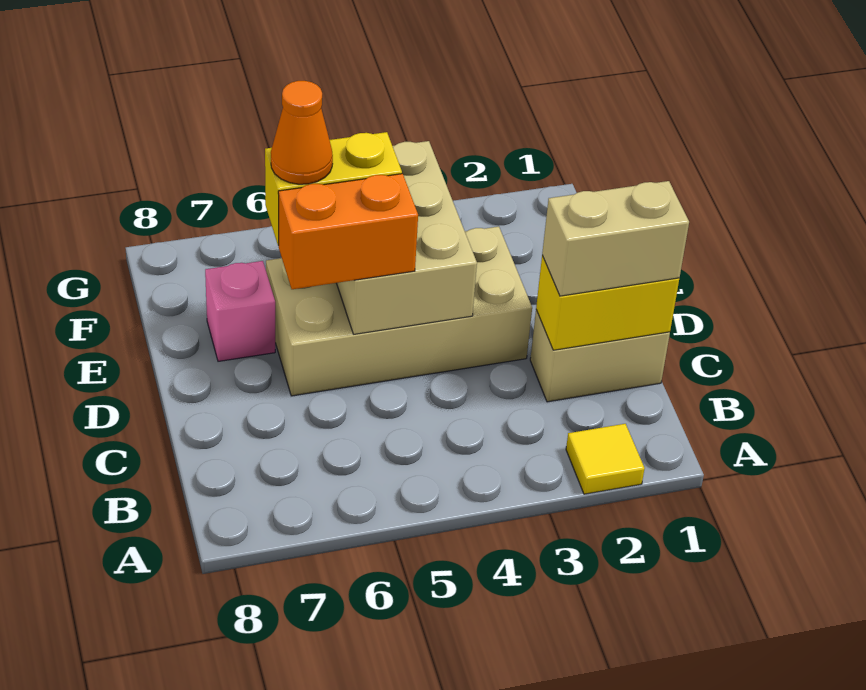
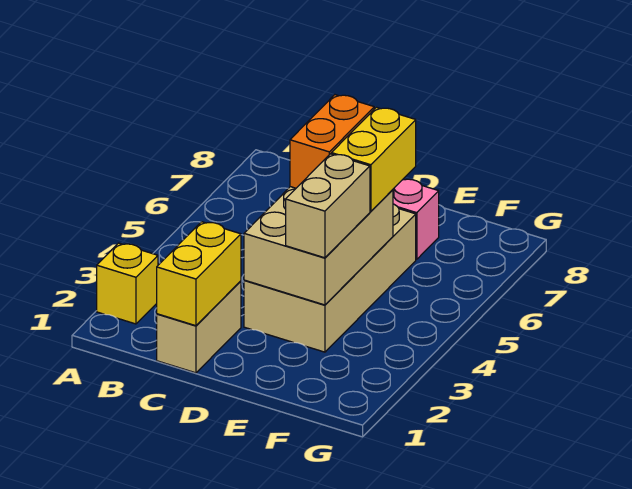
yellow tile A2 level 1 -> yellow brick A2 level 1
tan brick C1:C2 level 3 -> tan brick E3:E4 level 3
tan brick D4:F5 level 2 -> tan brick D3:E5 level 2
orange cone E6 level 4 -> none

